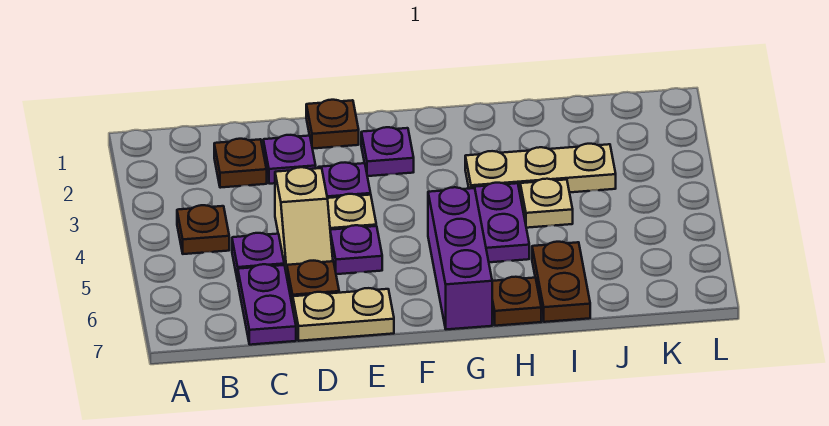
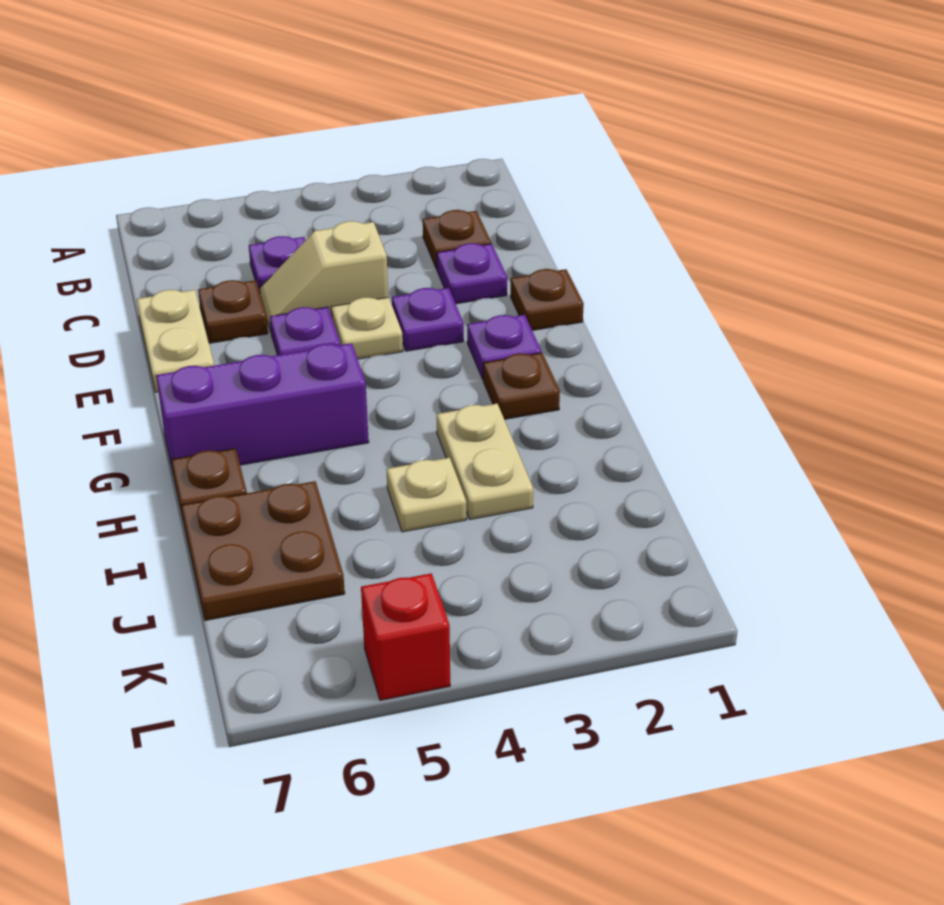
brown plate B4 level 1 -> brown plate G2 level 1
purple plate C6:C7 level 1 -> none
tan plate H3:J3 level 1 -> tan plate H3:I3 level 1
purple plate H4:H5 level 1 -> none
brown plate I6:I7 level 1 -> brown plate I6:J7 level 1
none -> red brick L5 level 1

